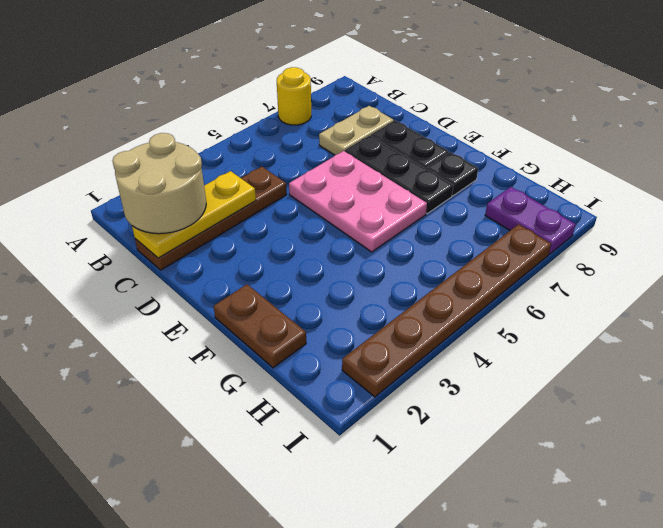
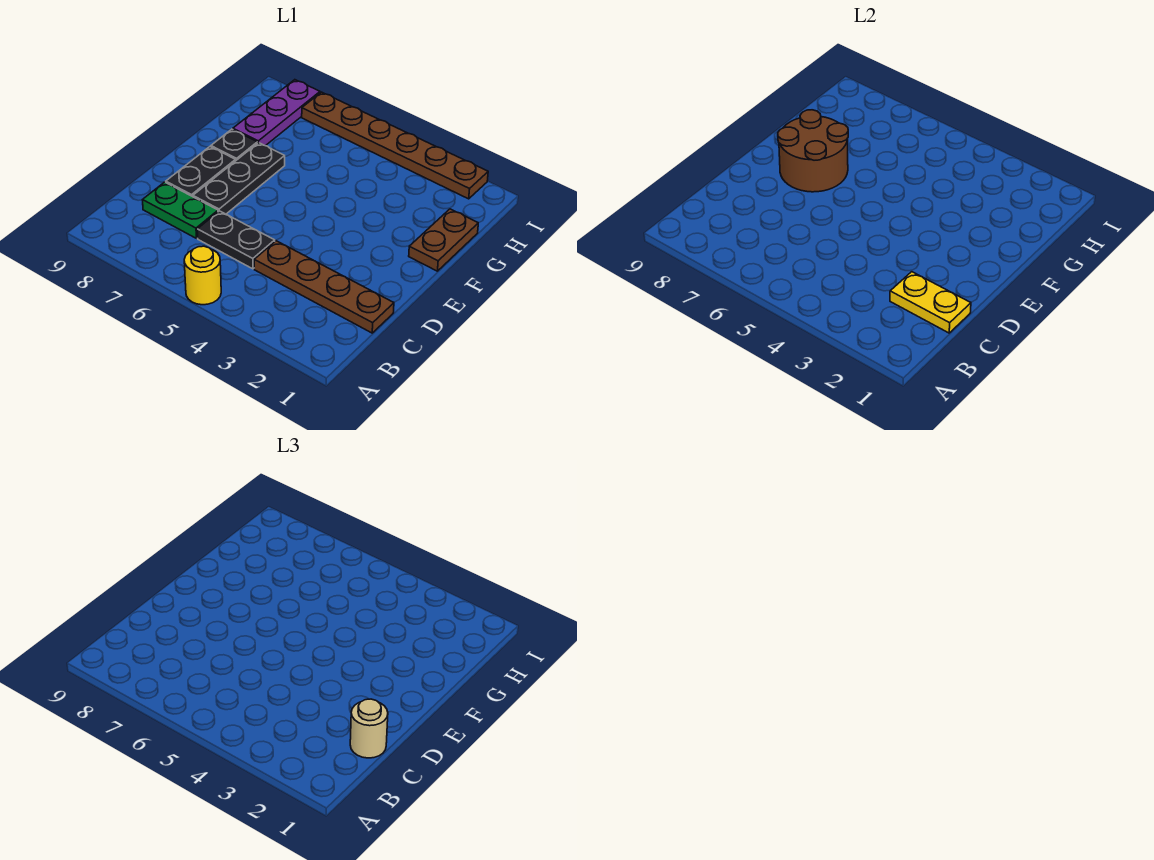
yellow round brick A7 level 1 -> yellow round brick A5 level 1
tan round brick B1:C2 level 3 -> tan round brick C1 level 3
yellow plate C1:C3 level 2 -> yellow plate C1:C2 level 2
none -> black plate C5:C6 level 1
tan plate C7:C8 level 1 -> green plate C7:C8 level 1
pink plate D5:F6 level 1 -> none
none -> brown round brick E7:F8 level 2
purple plate H8:I8 level 1 -> purple plate G8:I8 level 1

